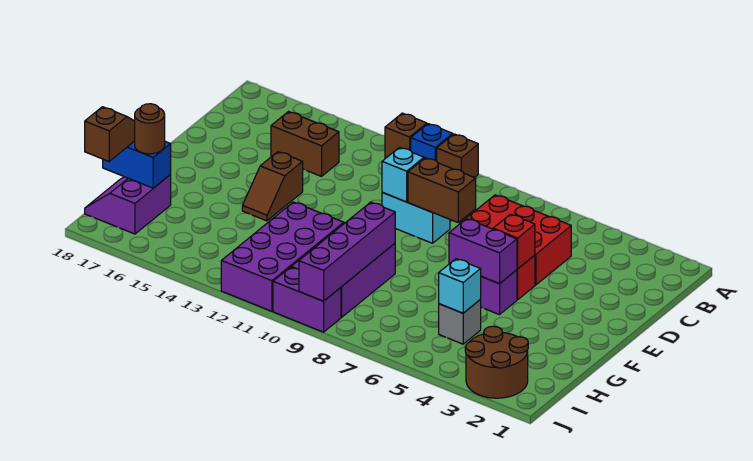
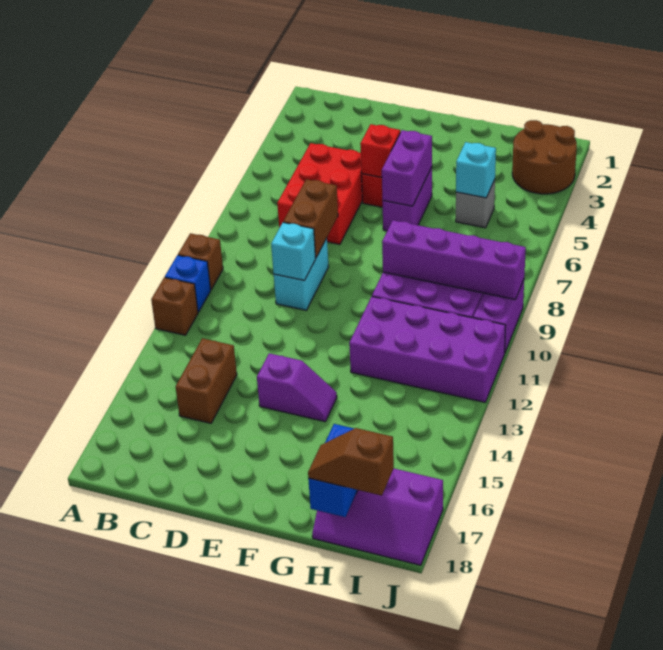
brown slope E14:F14 level 1 top E -> purple slope E14:F14 level 1 top E
purple slope H17:I18 level 1 top 17 -> purple slope H17:J18 level 1 top 17
brown round brick H17 level 3 -> none

